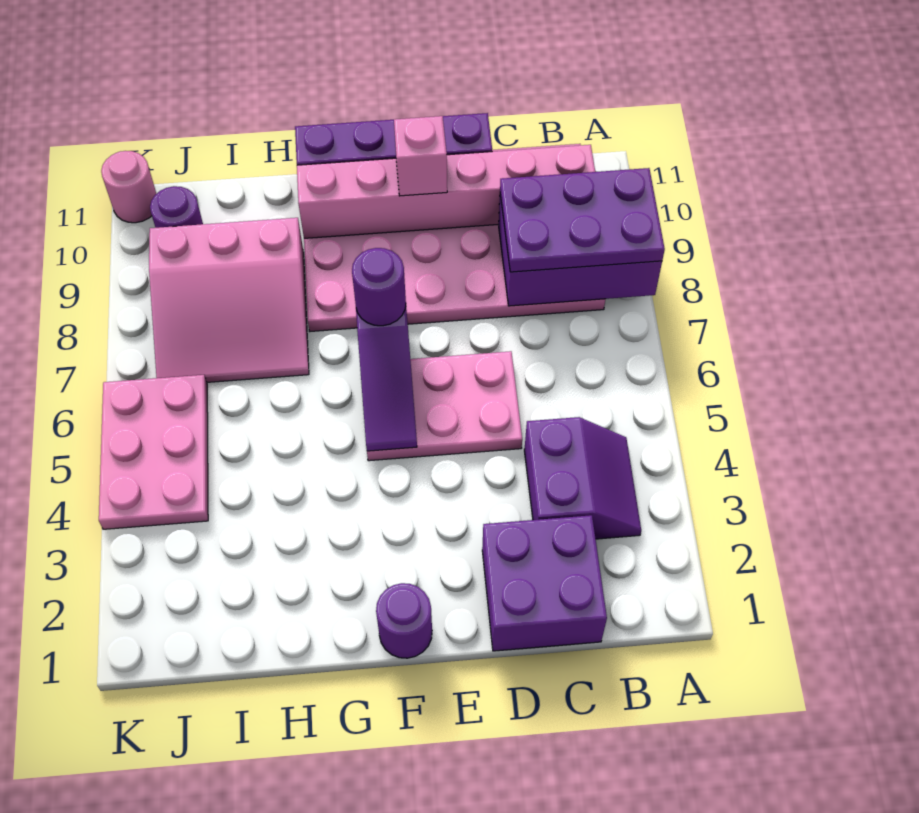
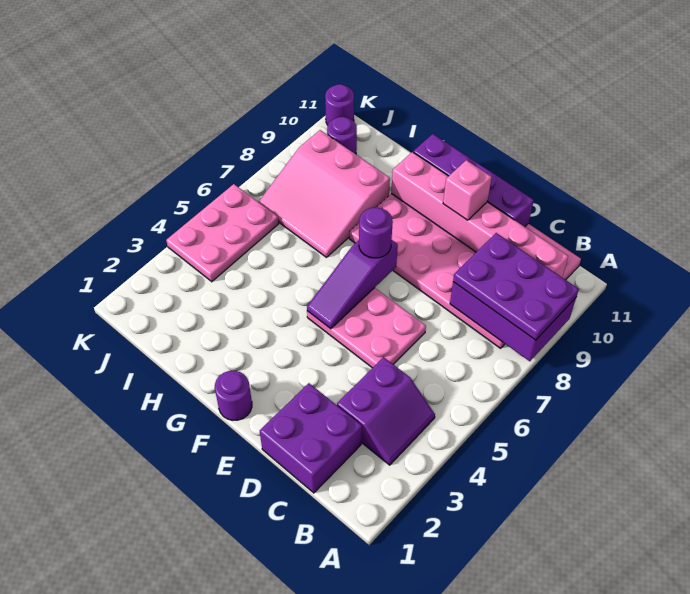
pink round brick K11 level 1 -> purple round brick K11 level 1

